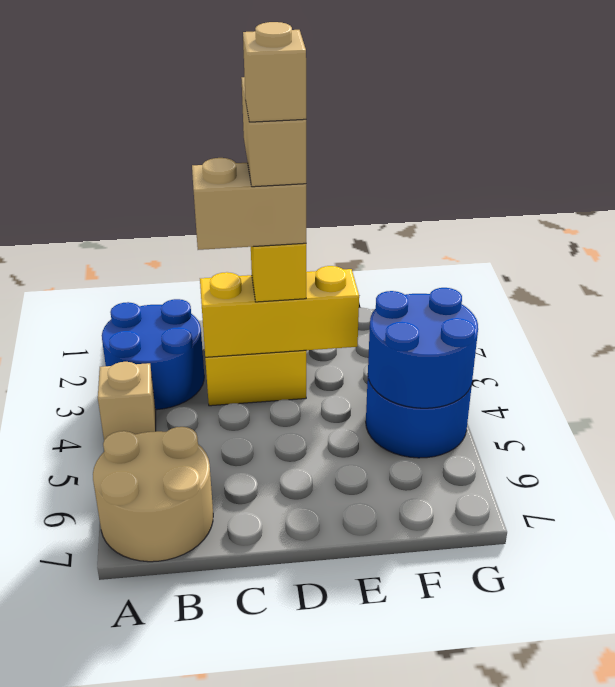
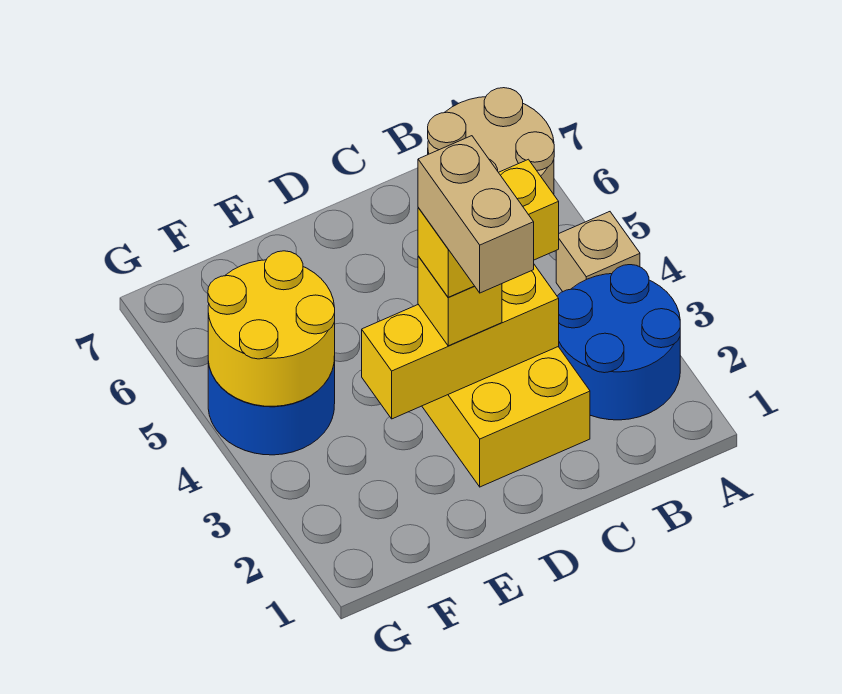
tan brick C3:D3 level 4 -> yellow brick C3:D3 level 4
tan brick D3 level 6 -> none
blue round brick F4:G5 level 2 -> yellow round brick F4:G5 level 2

